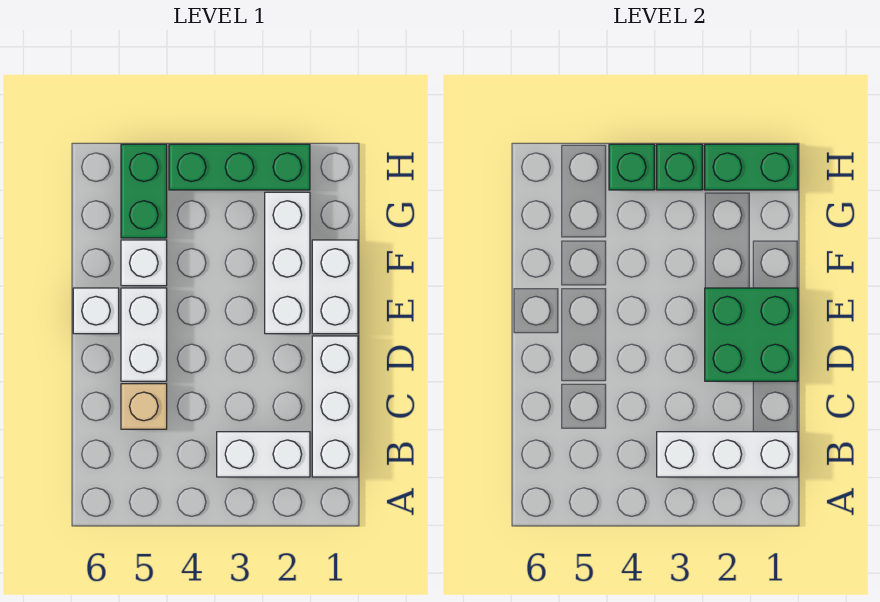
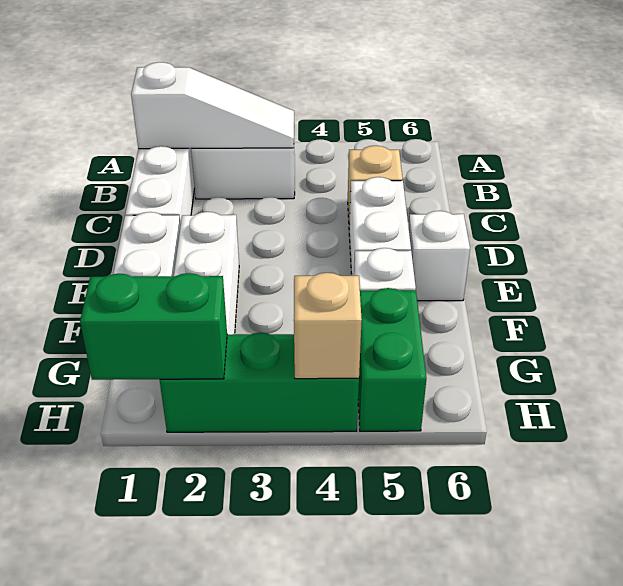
white brick B1:B3 level 2 -> white slope B1:B3 level 2 top 1
green brick D1:E2 level 2 -> none
green brick H3 level 2 -> none
green brick H4 level 2 -> tan brick H4 level 2

